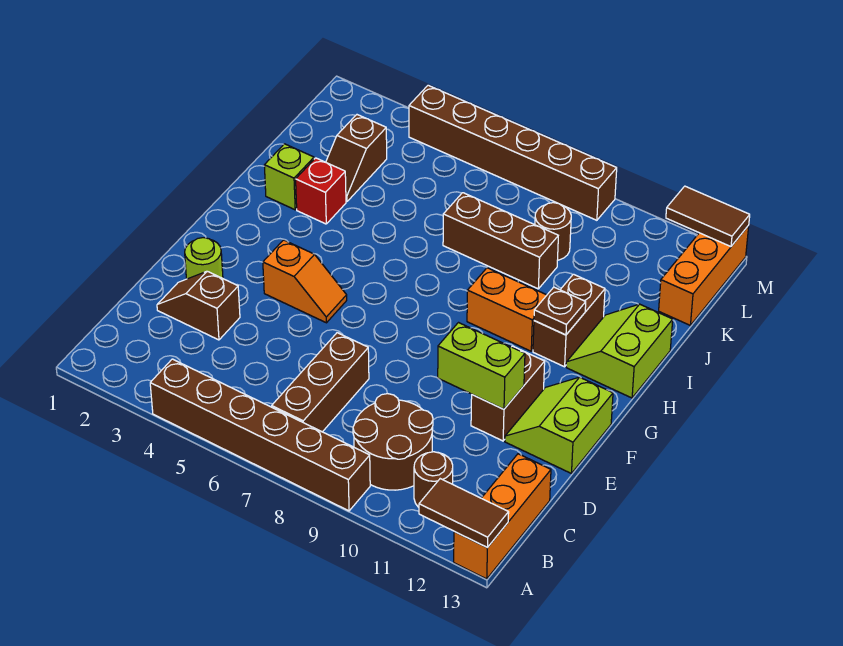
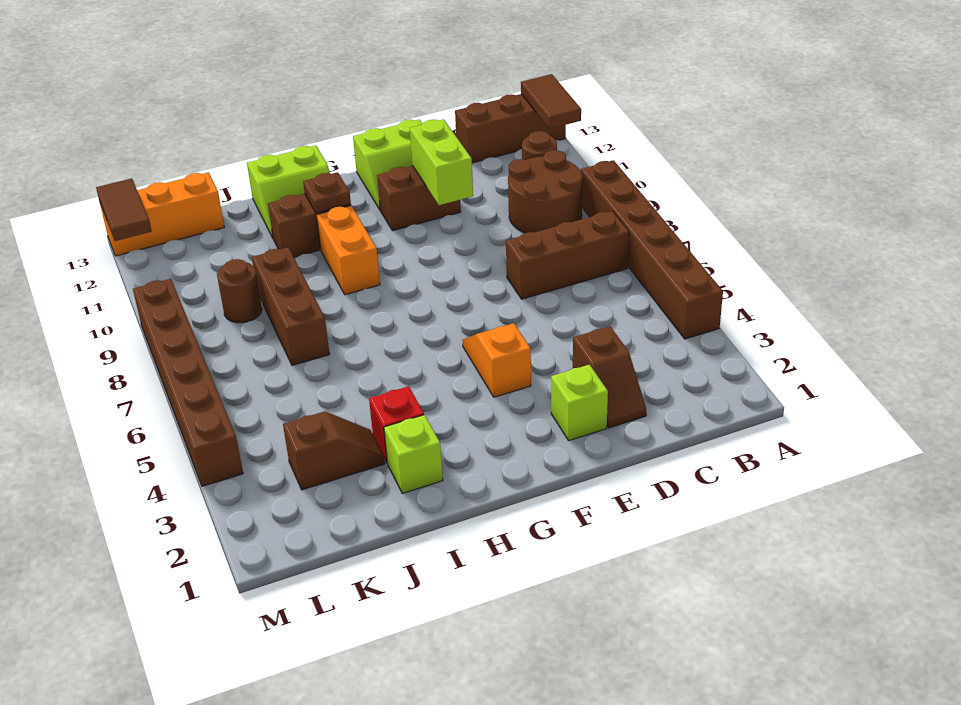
orange brick A13:C13 level 1 -> brown brick A13:C13 level 1
lime round brick E2 level 1 -> lime brick E2 level 1

